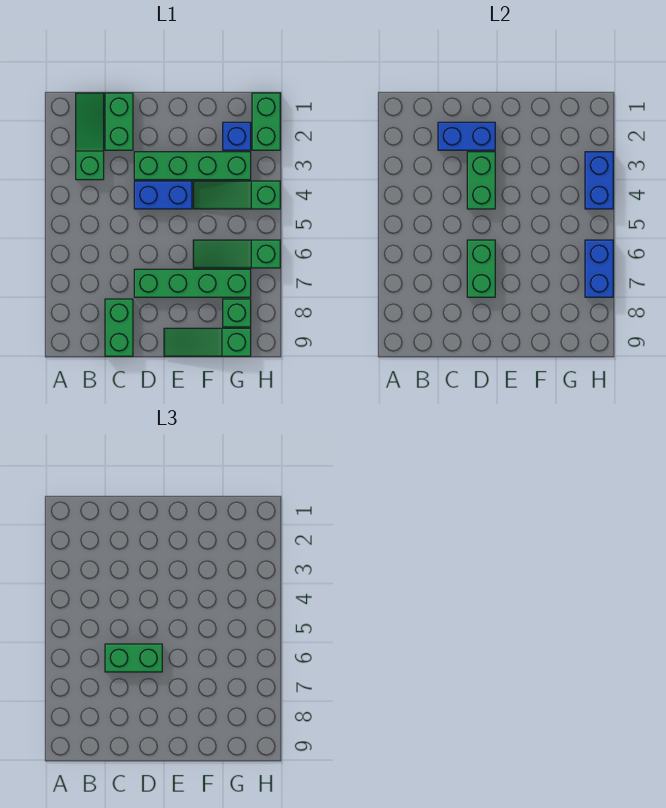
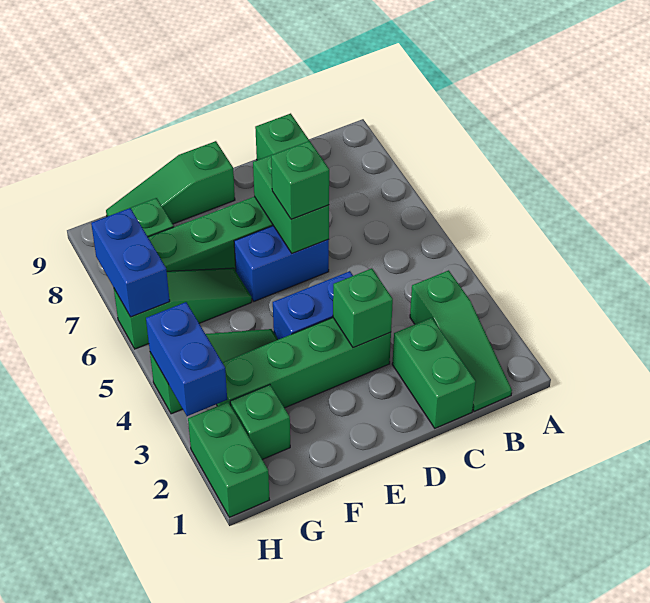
blue brick C2:D2 level 2 -> blue brick D6:E6 level 1
green brick C6:D6 level 3 -> green brick D6 level 3
green brick D3:D4 level 2 -> green brick D3 level 2
green slope E9:G9 level 1 top G -> green slope E9:G9 level 1 top E
blue brick G2 level 1 -> green brick G2 level 1

